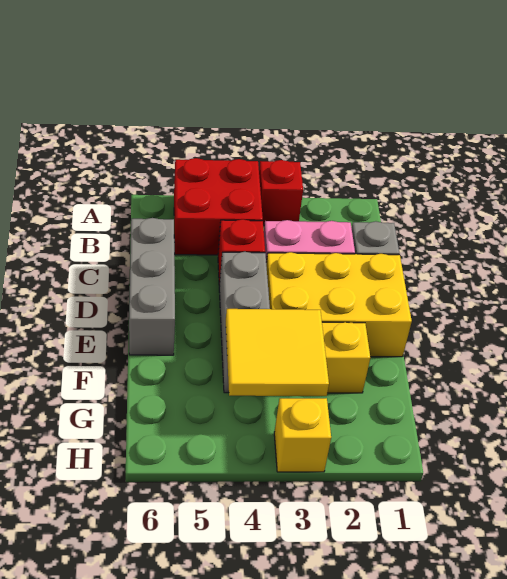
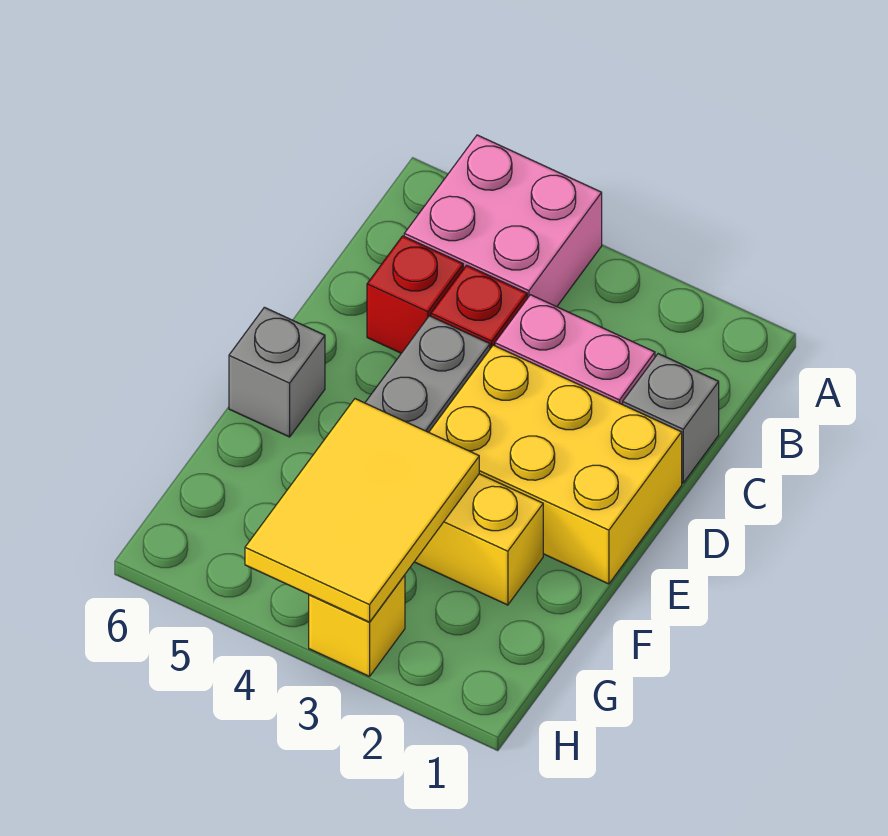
red brick A3 level 1 -> red brick C5 level 1
red brick A4:B5 level 1 -> pink brick A4:B5 level 1
grey brick C6:E6 level 1 -> grey brick E6 level 1
yellow tile F3:G4 level 2 -> yellow tile F3:H4 level 2

